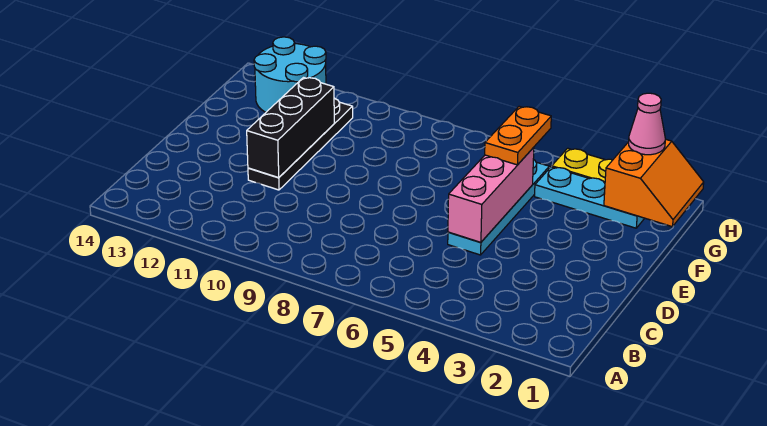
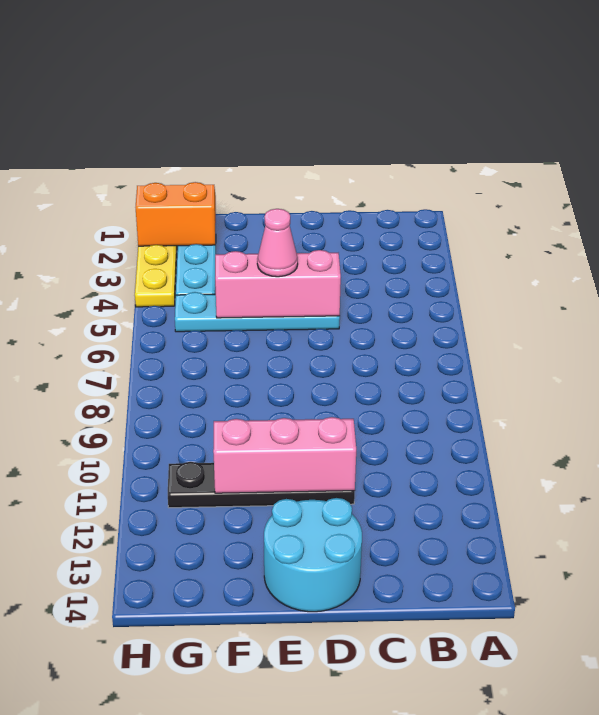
black brick D11:F11 level 2 -> pink brick D11:F11 level 2
orange plate F5:G5 level 3 -> none
cyan round brick G12:H13 level 1 -> cyan round brick D13:E14 level 1
pink cone H2 level 3 -> pink cone E5 level 3

